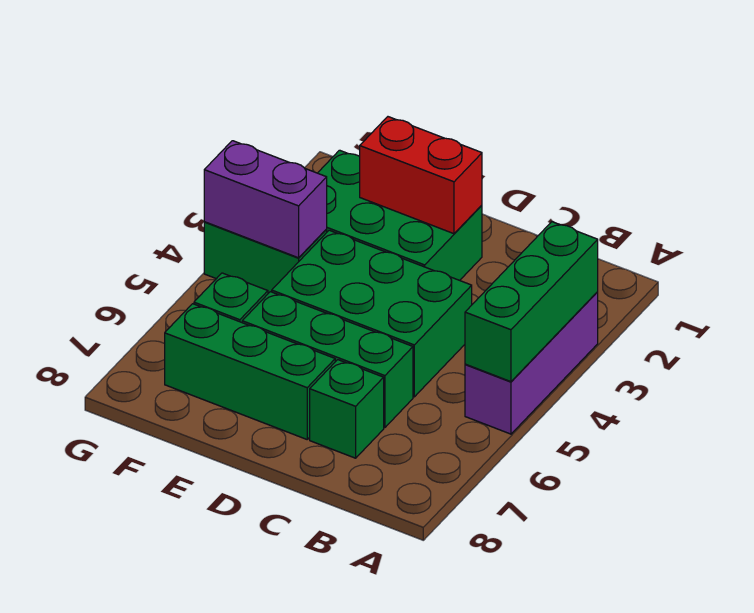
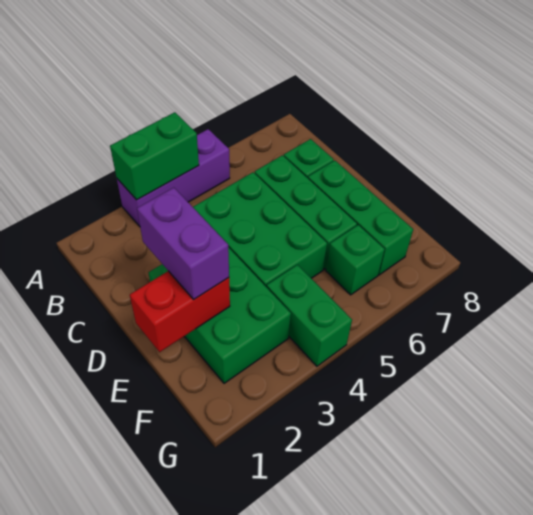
green brick A3:A5 level 2 -> green brick A3:A4 level 2
red brick D2:E2 level 2 -> red brick E1:E2 level 2
purple brick F4:G4 level 2 -> purple brick D2:E2 level 3

